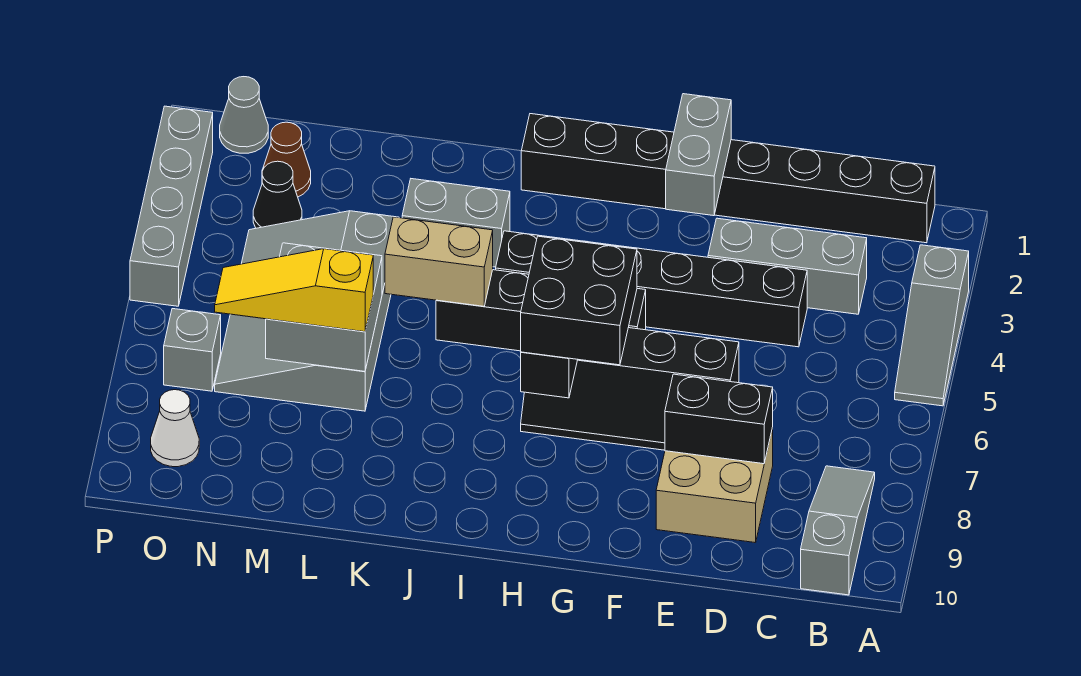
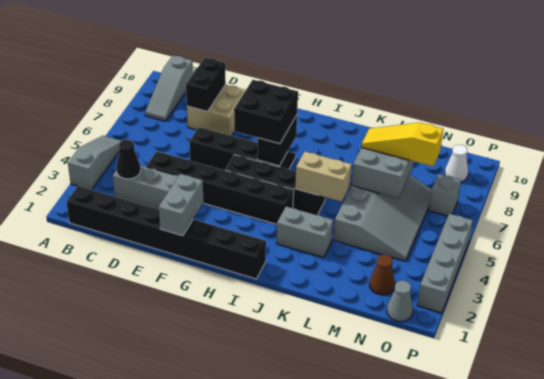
black brick D8:E8 level 2 -> black brick D8:D9 level 2
yellow slope L7:N7 level 3 top L -> yellow slope L7:N7 level 3 top N
black cone N3 level 1 -> black cone C3 level 2

